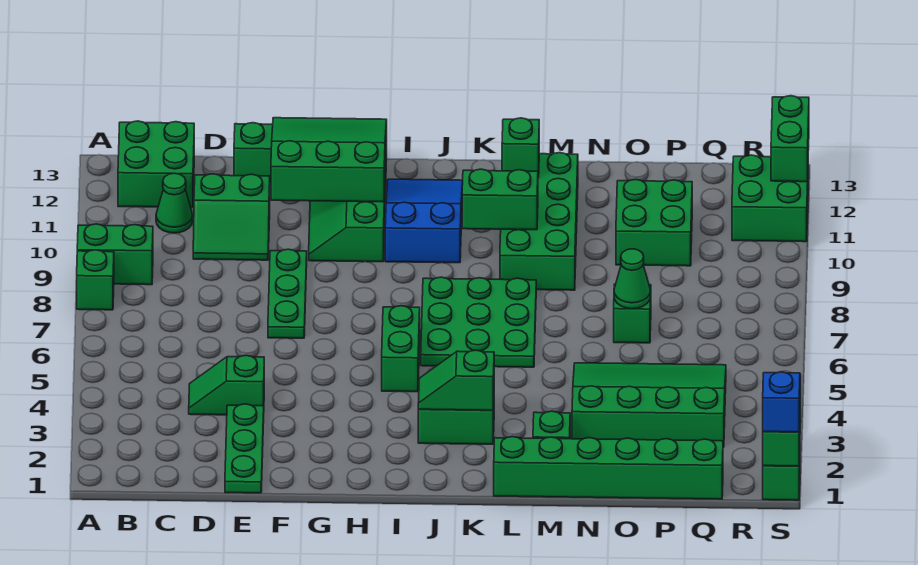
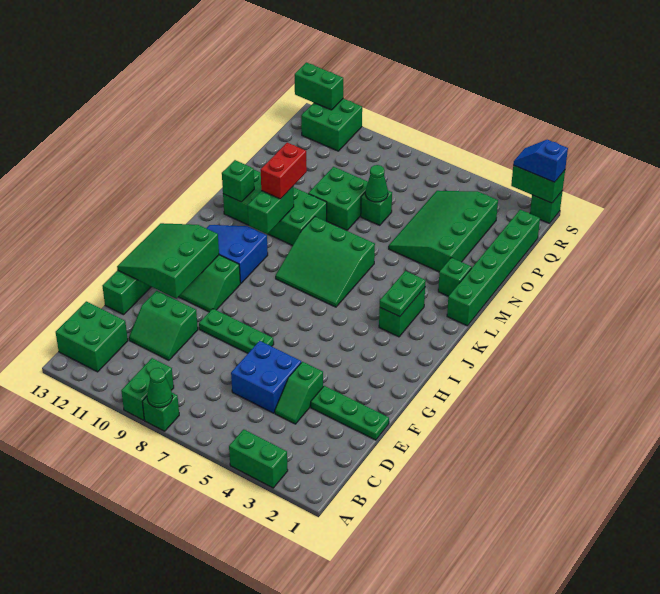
green cone C11 level 1 -> green cone A8 level 2
none -> blue brick D5:E6 level 1
green slope D10:E11 level 1 top 11 -> green slope D10:E11 level 1 top E
green brick I5:I6 level 1 -> green brick A3:A4 level 1
green slope J3:K3 level 2 top K -> green plate J3:K3 level 2
green plate J6:L8 level 1 -> green slope J6:L8 level 1 top L
none -> red brick L10:M10 level 3
green brick O10:P11 level 1 -> green brick N8:O9 level 1

